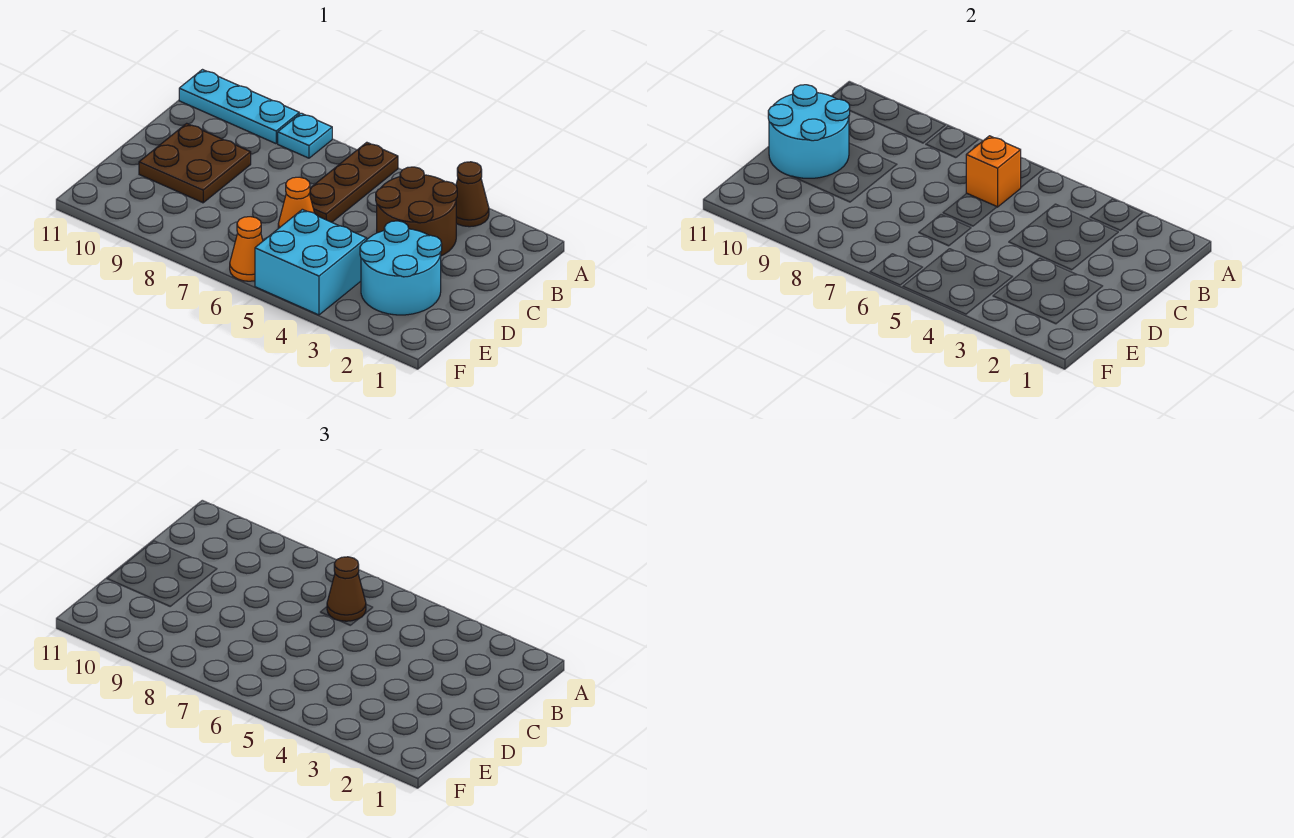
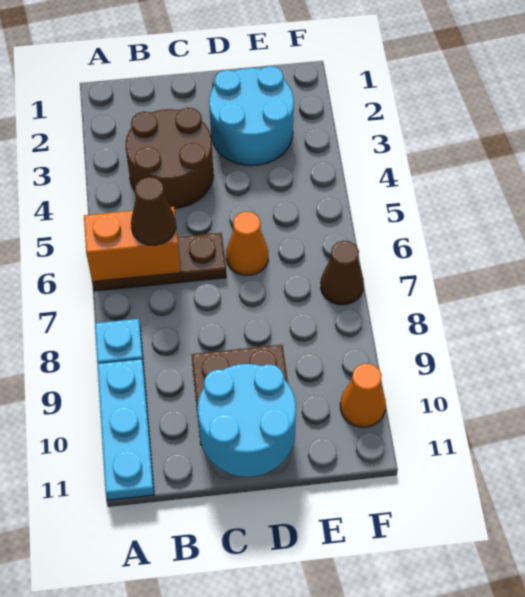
brown cone A3 level 1 -> brown cone F7 level 1
orange brick B6 level 2 -> orange brick A6:B6 level 2
cyan brick E4:F5 level 1 -> none
orange cone F6 level 1 -> orange cone F10 level 1

